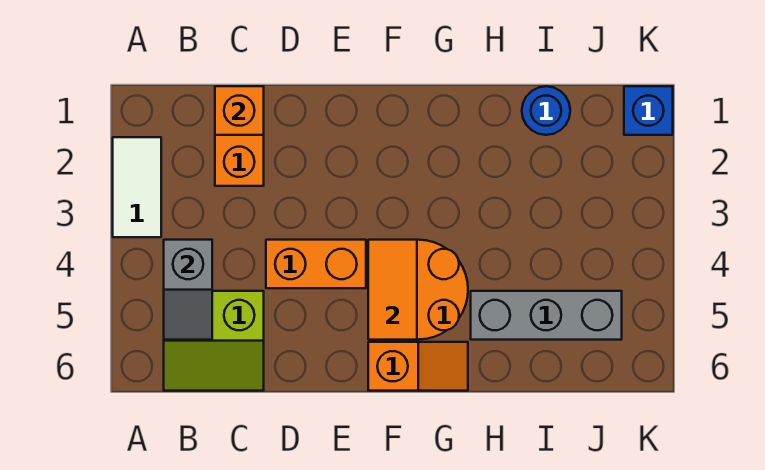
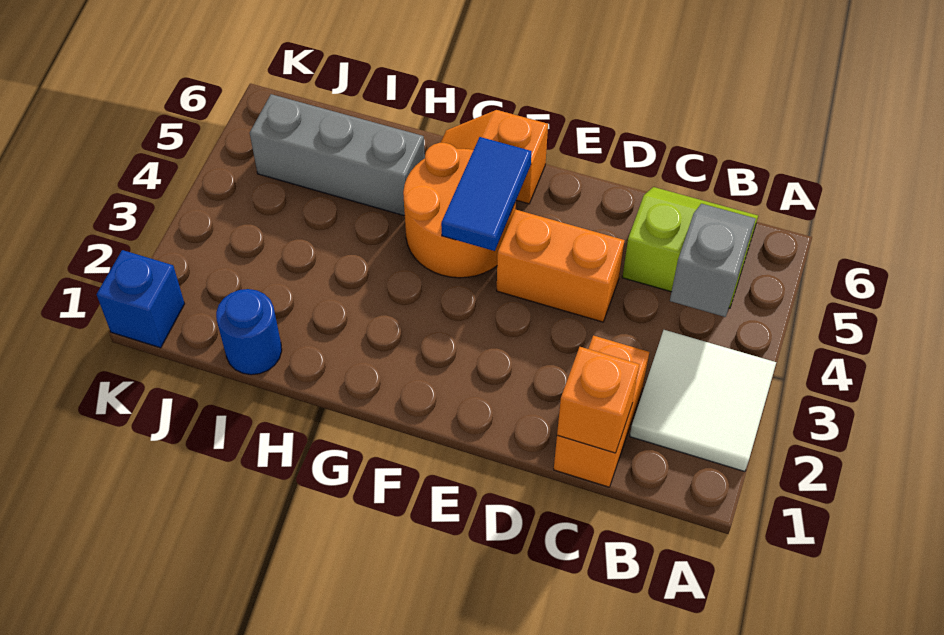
white tile A2:A3 level 1 -> white tile A2:B3 level 1
orange tile F4:F5 level 2 -> blue tile F4:F5 level 2

